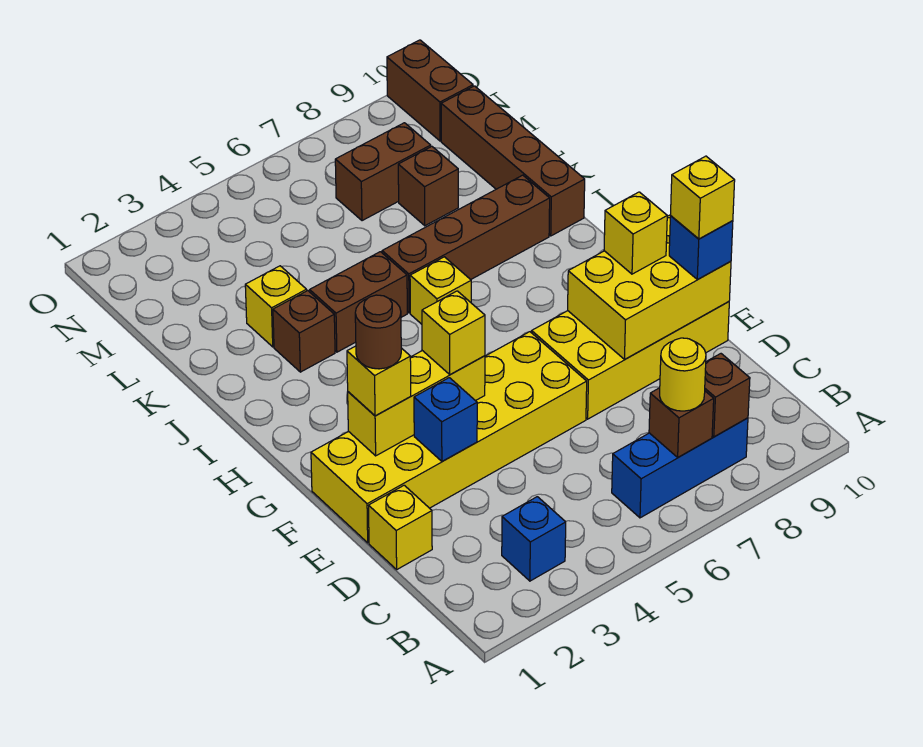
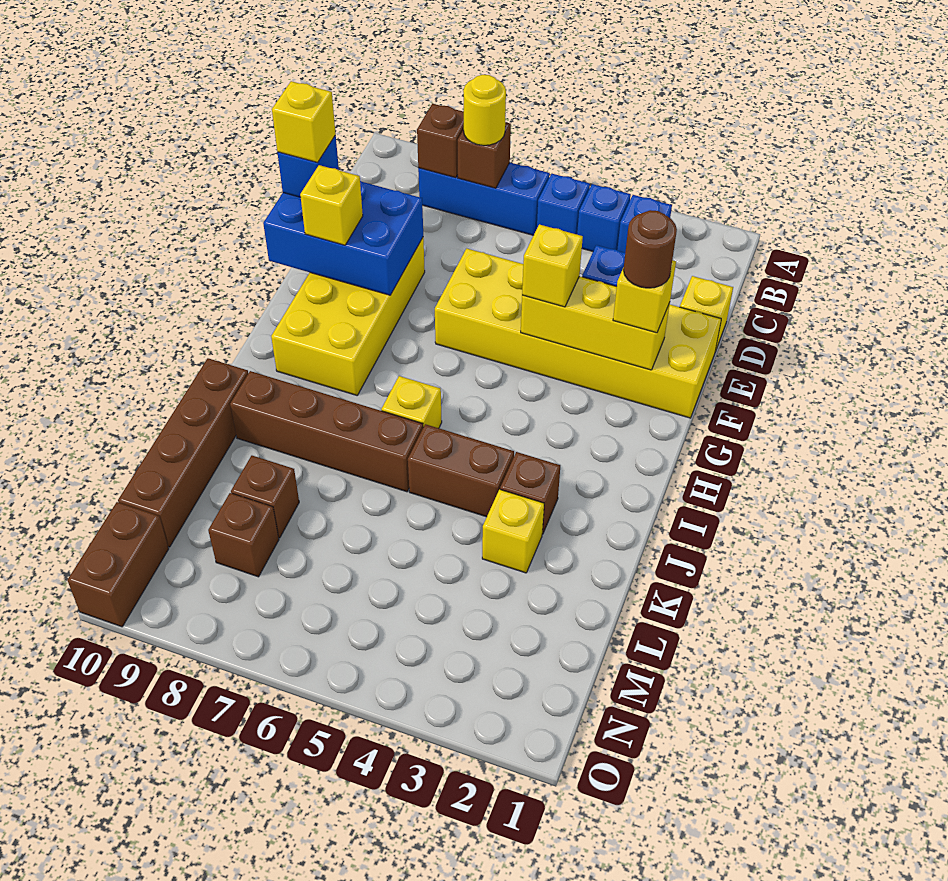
none -> blue brick B4 level 1
none -> blue brick B5 level 1
yellow brick E7:F10 level 1 -> yellow brick E8:H9 level 1
yellow brick E8:F10 level 2 -> blue brick E8:F10 level 2
brown brick M7:M8 level 1 -> brown brick M8 level 1

